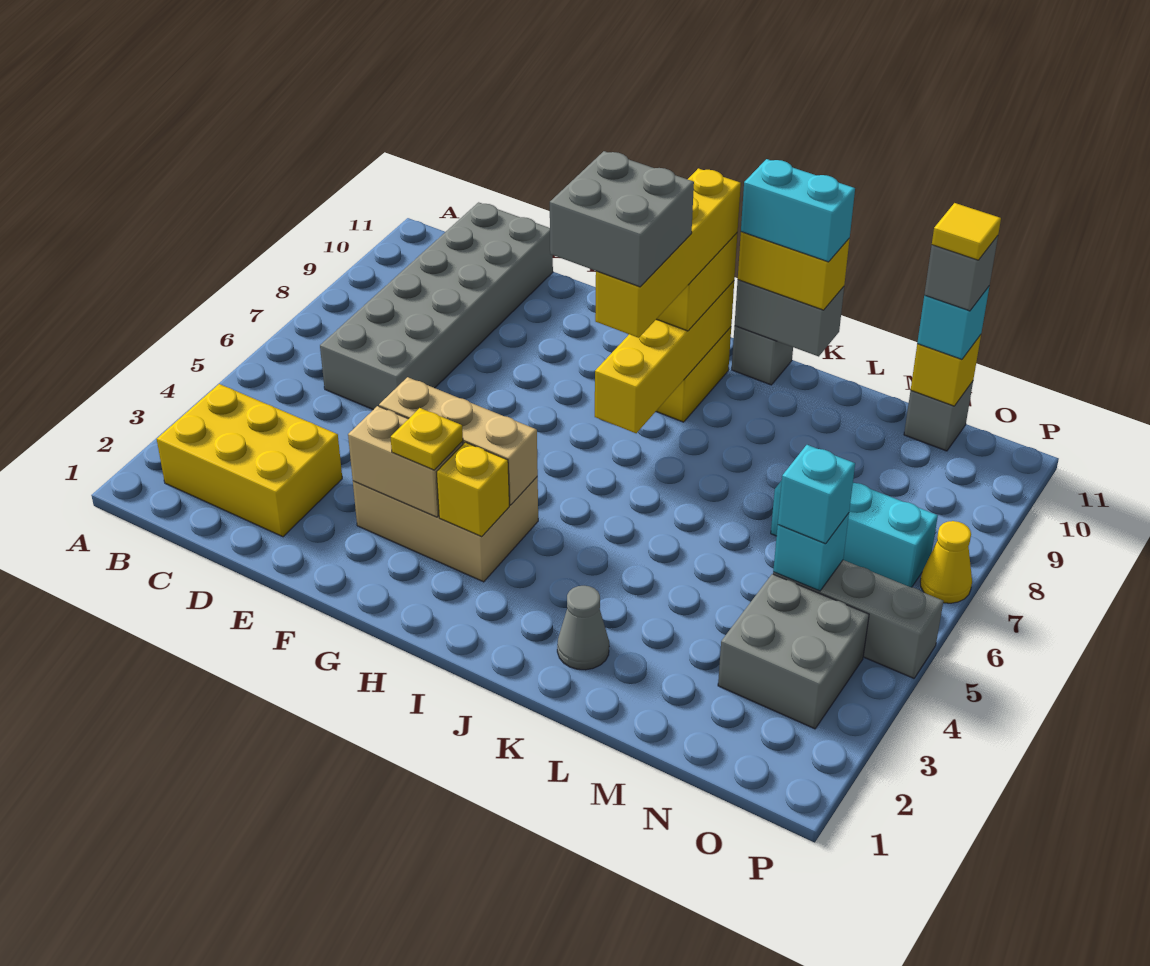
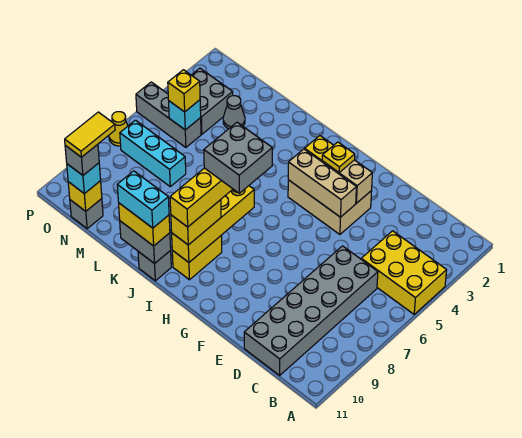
yellow brick B2:D3 level 1 -> yellow brick A4:C5 level 1
grey cone K2 level 1 -> grey cone M3 level 1
cyan brick N5 level 3 -> yellow brick N5 level 3
yellow tile N11 level 5 -> yellow tile N10:N11 level 5

